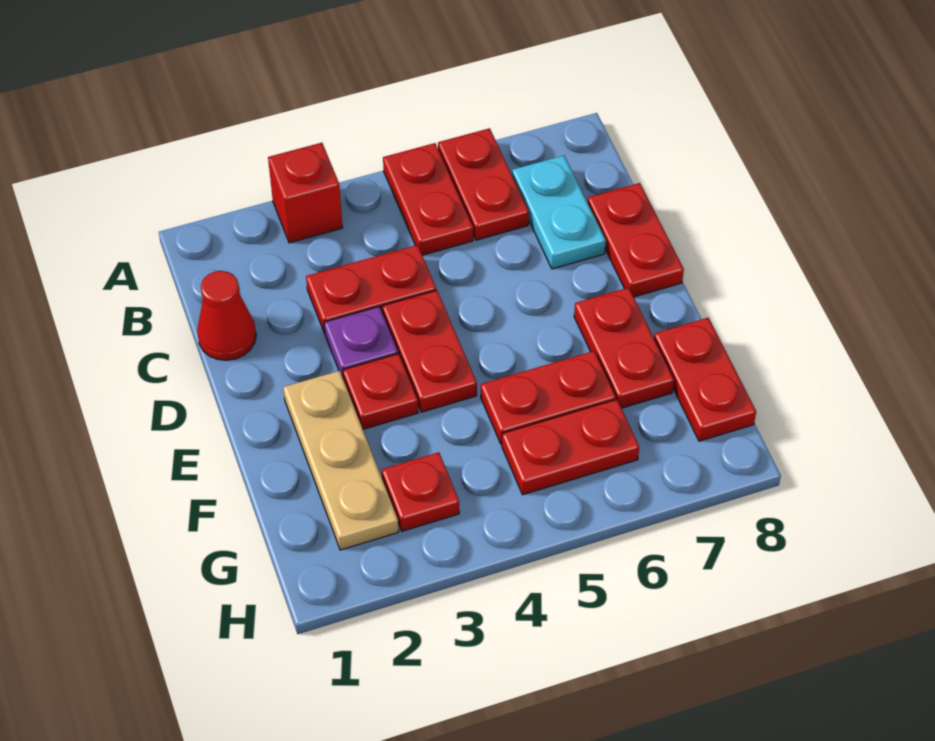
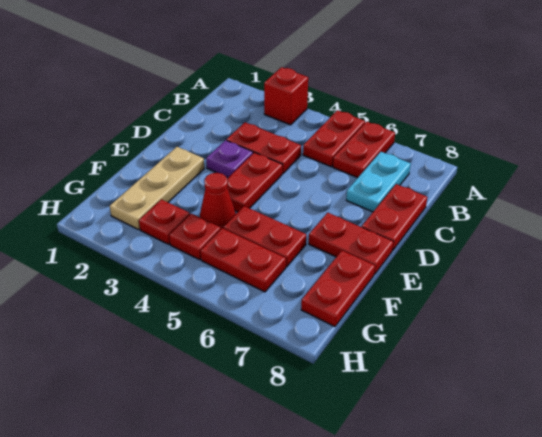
red cone C1 level 1 -> red cone F4 level 1
red plate E3 level 1 -> red plate G4 level 1
red plate E7:F7 level 1 -> red plate E7:E8 level 1

